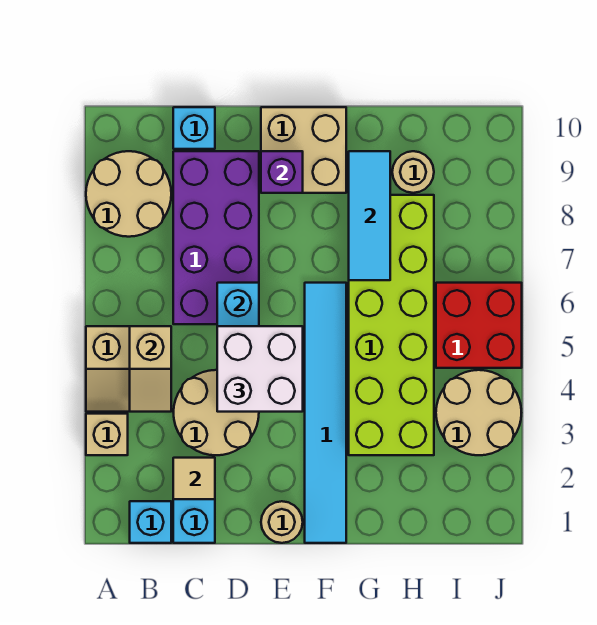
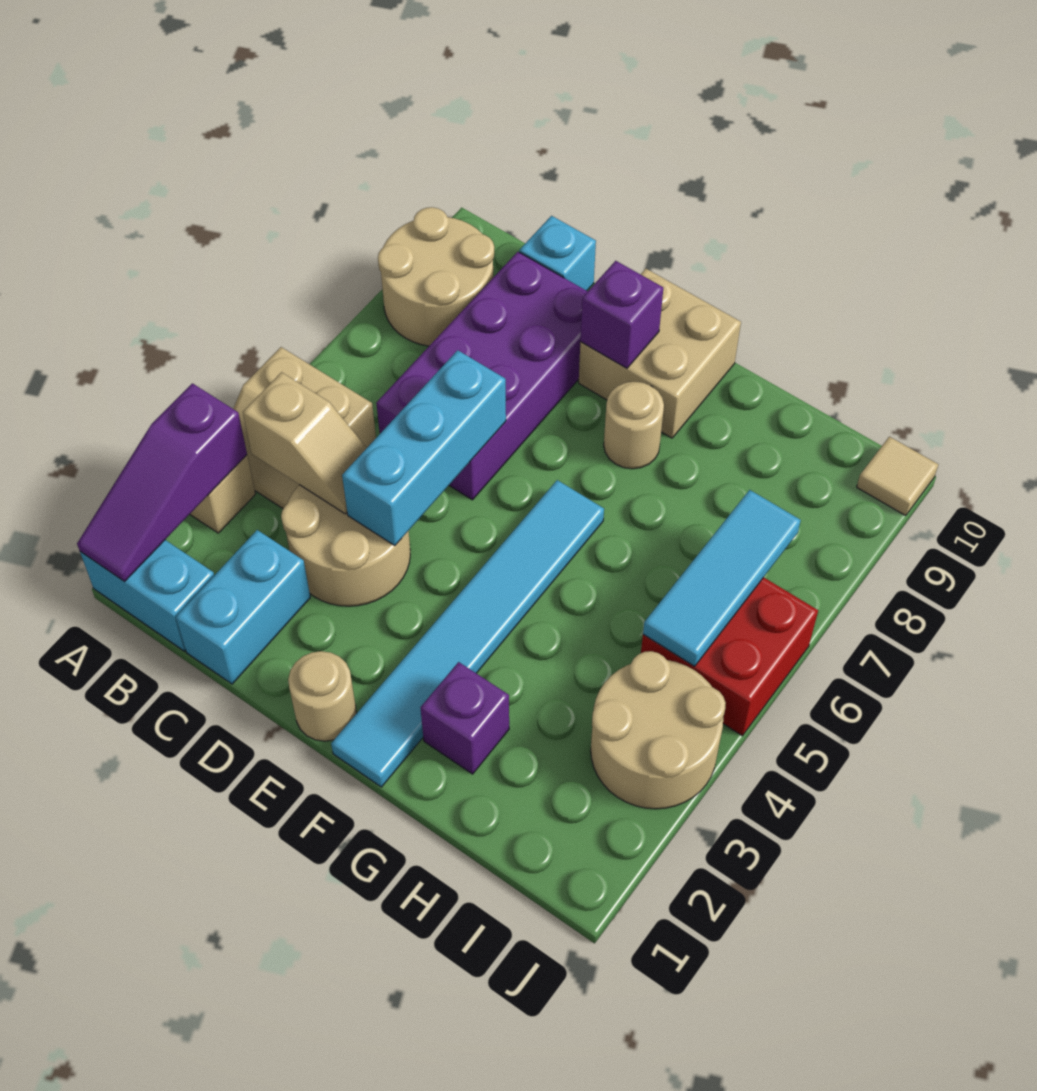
none -> purple slope A1:A3 level 2 top 3
cyan brick B1 level 1 -> cyan brick A1:B1 level 1
tan slope B4:B5 level 2 top 5 -> tan slope B4:C4 level 2 top B
tan tile C2 level 2 -> tan tile J10 level 1
white brick D4:E5 level 3 -> none
none -> purple brick G2 level 1
lime brick G3:H8 level 1 -> none
cyan tile G7:G9 level 2 -> cyan tile I5:I7 level 2
tan round brick H9 level 1 -> tan round brick F8 level 1

